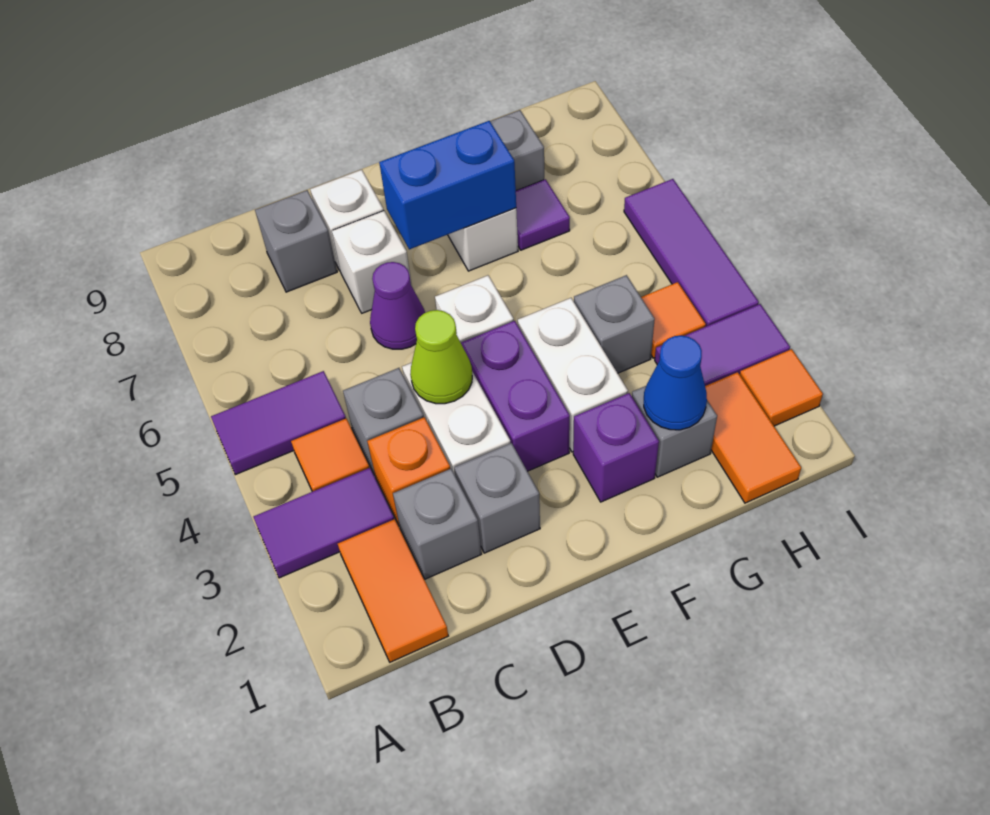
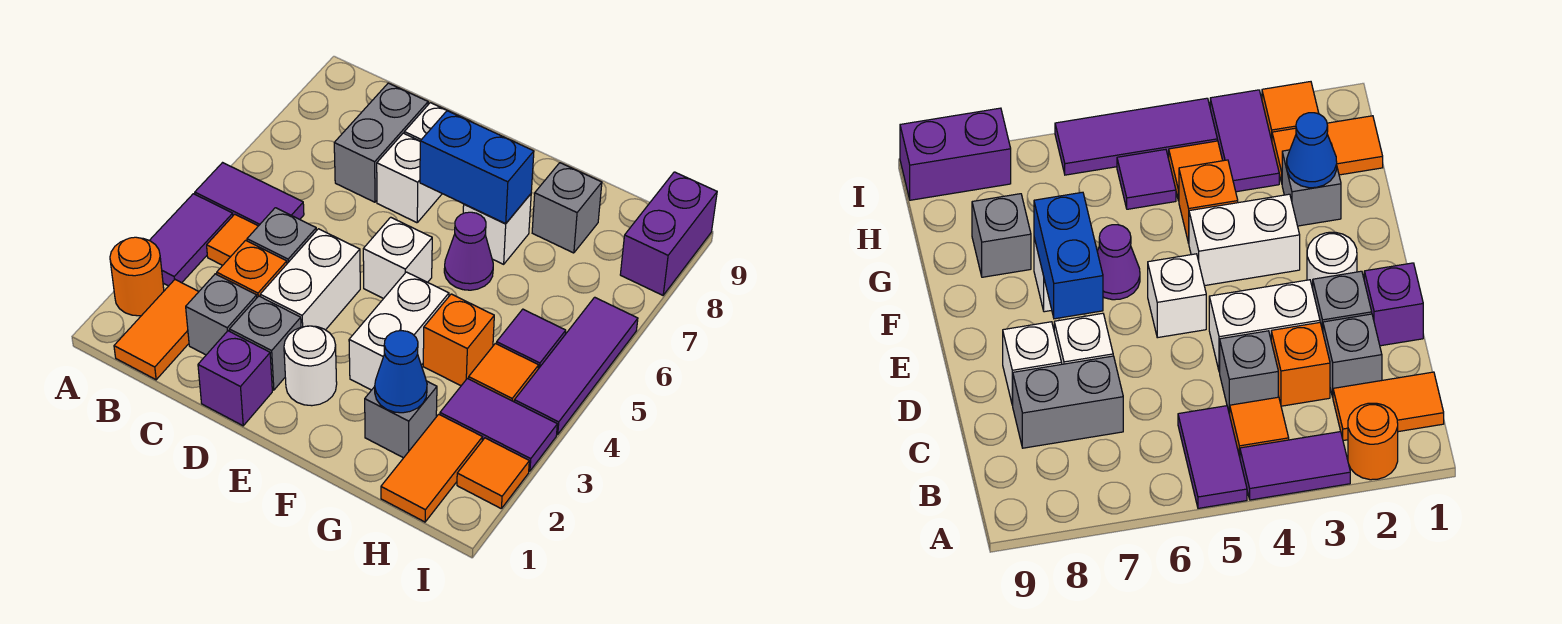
none -> orange round brick A2 level 1
purple tile A3:B3 level 1 -> purple tile A3:A4 level 1
grey brick C8 level 1 -> grey brick C7:C8 level 1
lime cone D4 level 2 -> none
purple cone D6 level 1 -> purple cone F6 level 1
none -> white round brick E2 level 1
purple brick E3:E4 level 1 -> purple brick I8:I9 level 1
purple brick F2 level 1 -> purple brick D1 level 1
grey brick G4 level 1 -> orange brick G4 level 1
purple tile G7 level 1 -> purple tile H5 level 1

